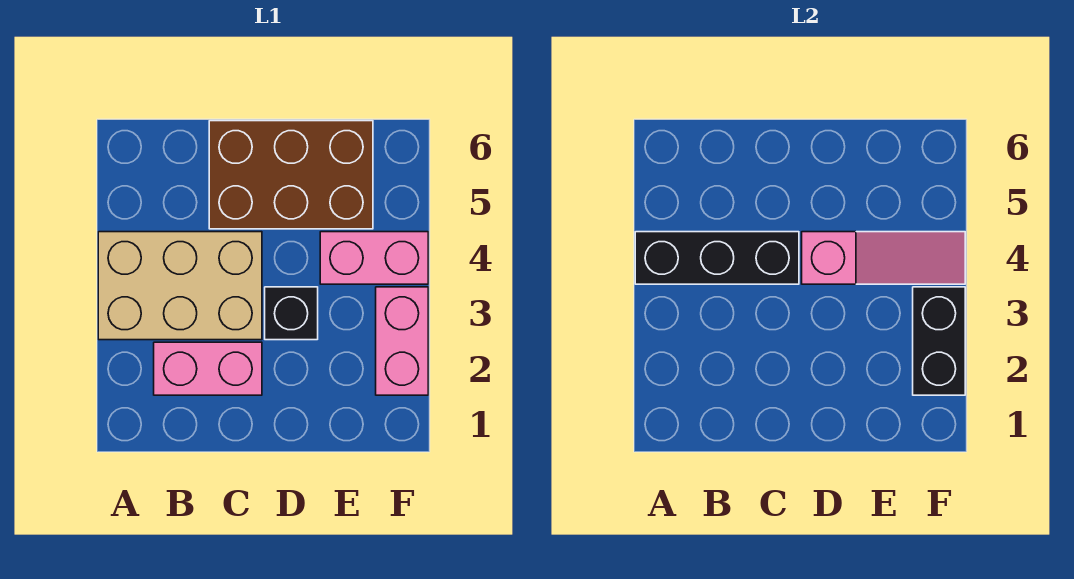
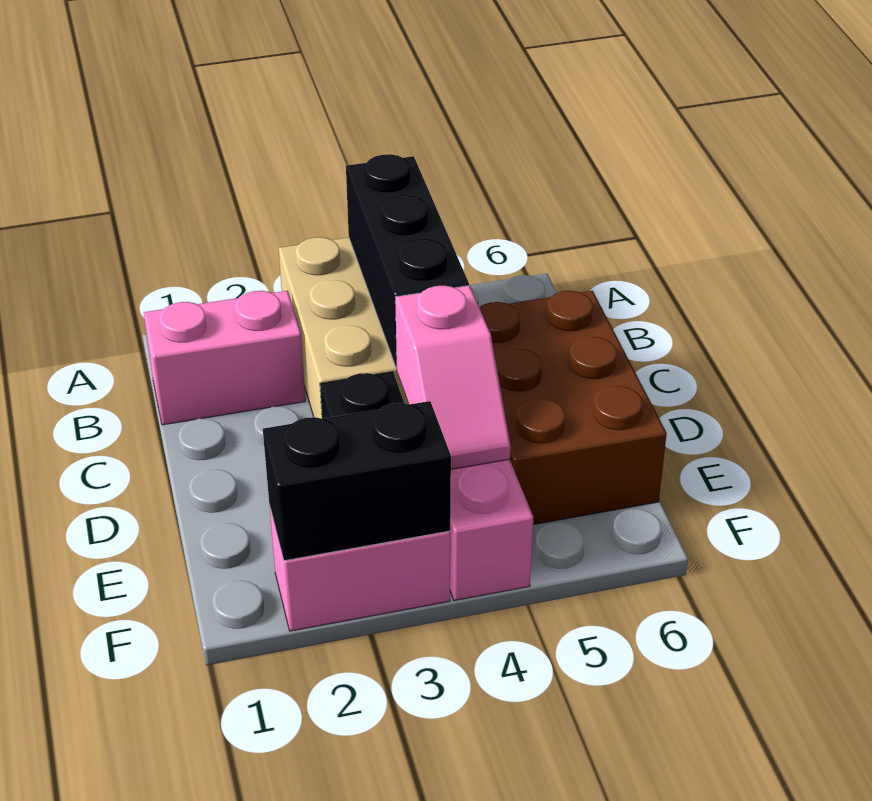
pink brick B2:C2 level 1 -> pink brick B1:B2 level 1
pink slope D4:F4 level 2 top D -> pink slope D4:E4 level 2 top D

